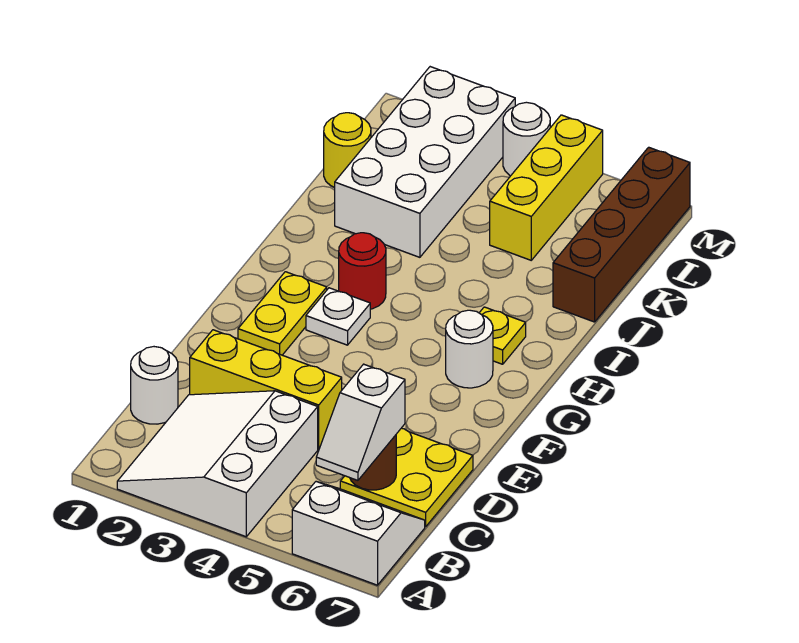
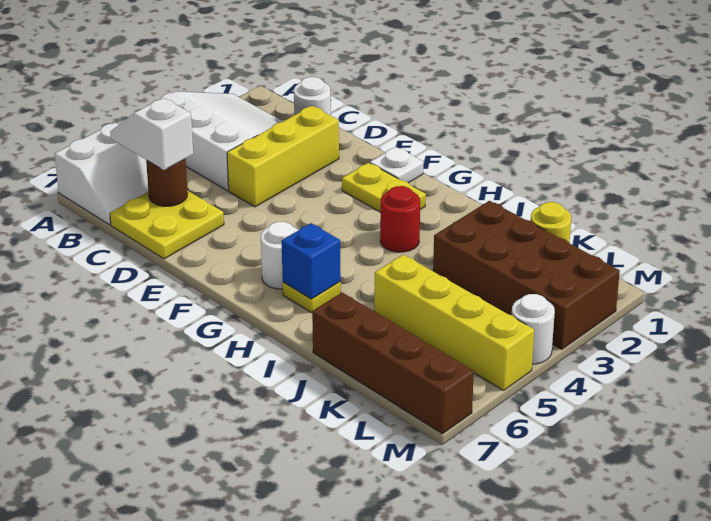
white plate G3 level 1 -> white plate F1 level 1
none -> blue brick H6 level 2
white brick J2:M3 level 1 -> brown brick J2:M3 level 1
yellow brick K5:M5 level 1 -> yellow brick J5:M5 level 1

